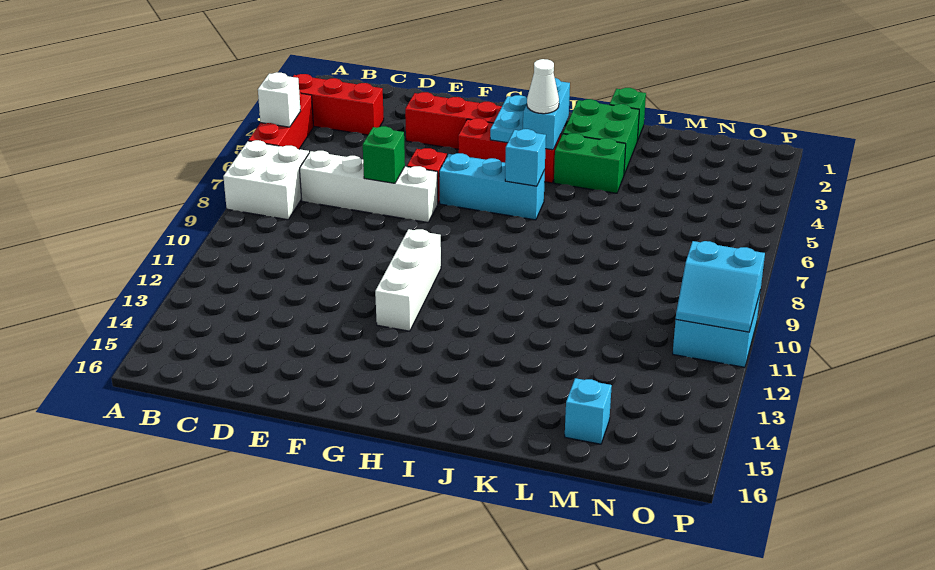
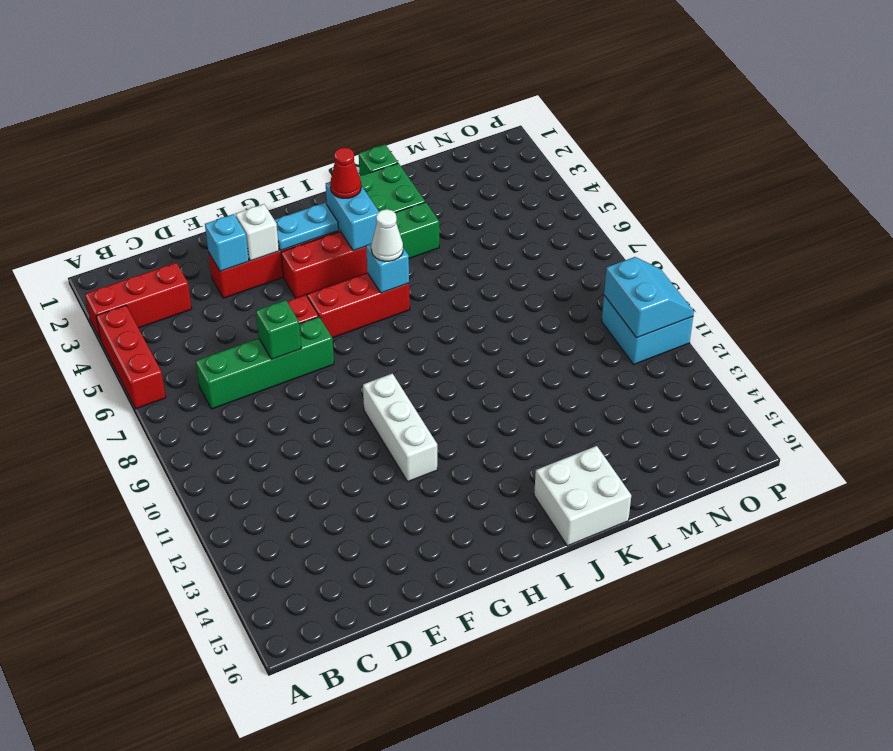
white brick A5 level 2 -> white brick F3 level 2
white brick A7:B8 level 1 -> white brick J15:K16 level 1
white brick C7:F7 level 1 -> green brick C7:F7 level 1
cyan brick G6:I6 level 1 -> red brick G6:I6 level 1
cyan plate H3:H4 level 2 -> cyan plate G3:H3 level 2
none -> red cone I3 level 3
white cone I4 level 3 -> white cone I6 level 3
cyan brick M15 level 1 -> cyan brick E3 level 2
cyan slope O10:P11 level 2 top 10 -> cyan slope O10:P11 level 2 top O

